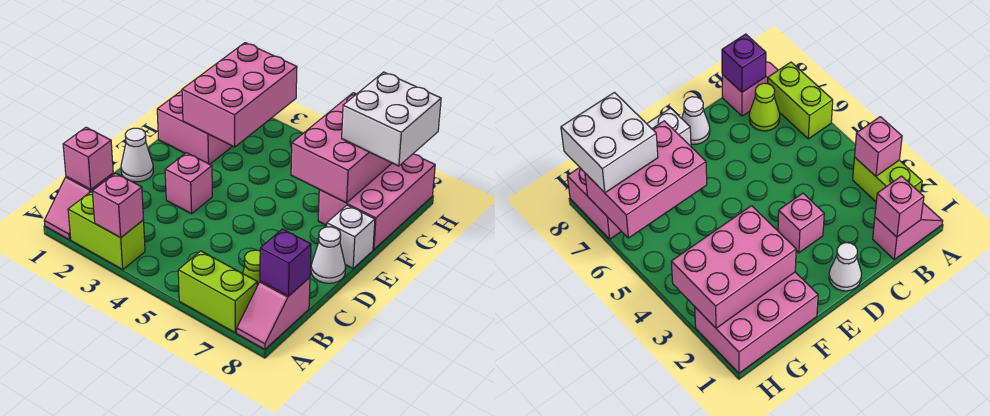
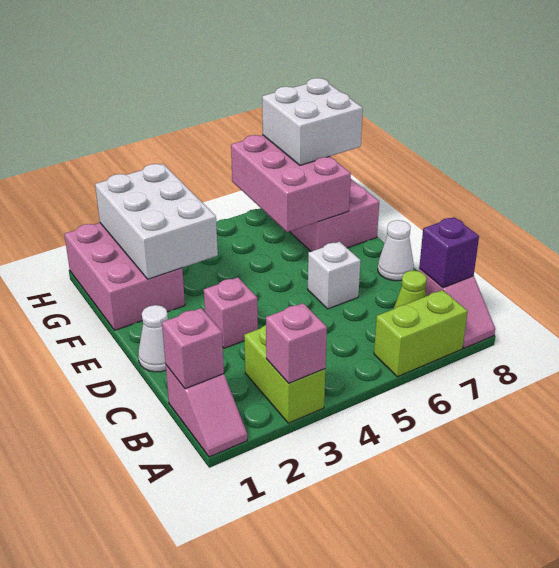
lime brick A2:A3 level 1 -> lime brick A3:B3 level 1
white brick E8 level 1 -> white brick D6 level 1
pink brick F2:H3 level 2 -> white brick F2:H3 level 2

